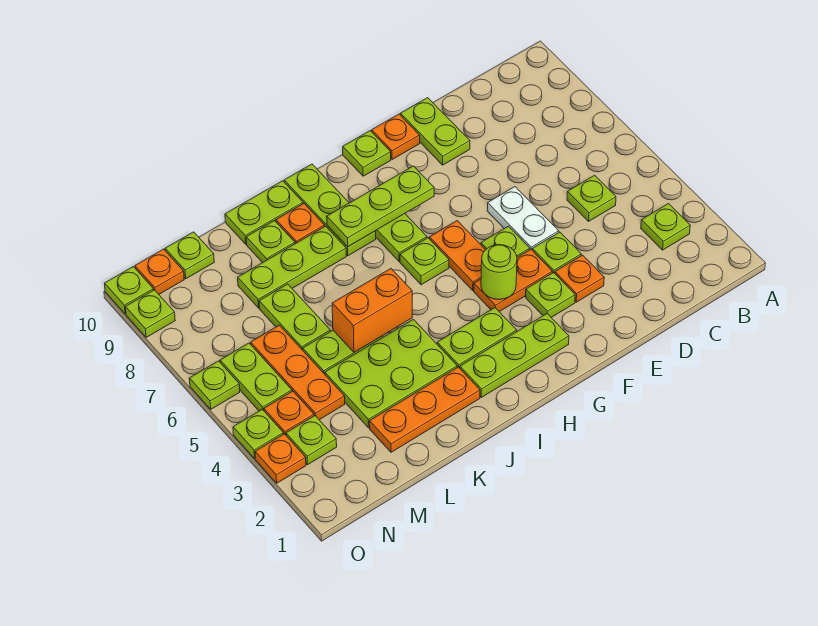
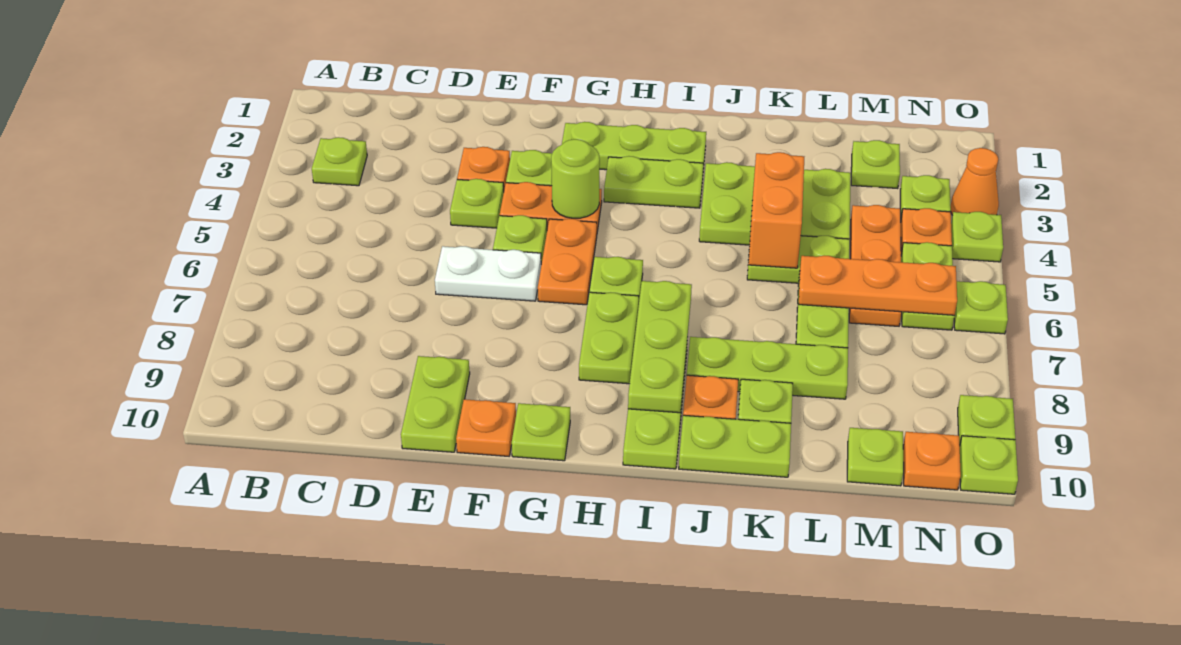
lime plate C5 level 1 -> lime plate M2 level 1
white plate E5:E6 level 1 -> white plate E6:F6 level 1
lime plate G8:I8 level 2 -> lime plate I7:I9 level 2
orange plate J2:L2 level 1 -> orange plate L6:N6 level 2
orange brick J5:K5 level 2 -> orange brick K4:K5 level 2
orange plate O3 level 1 -> orange cone O3 level 1

